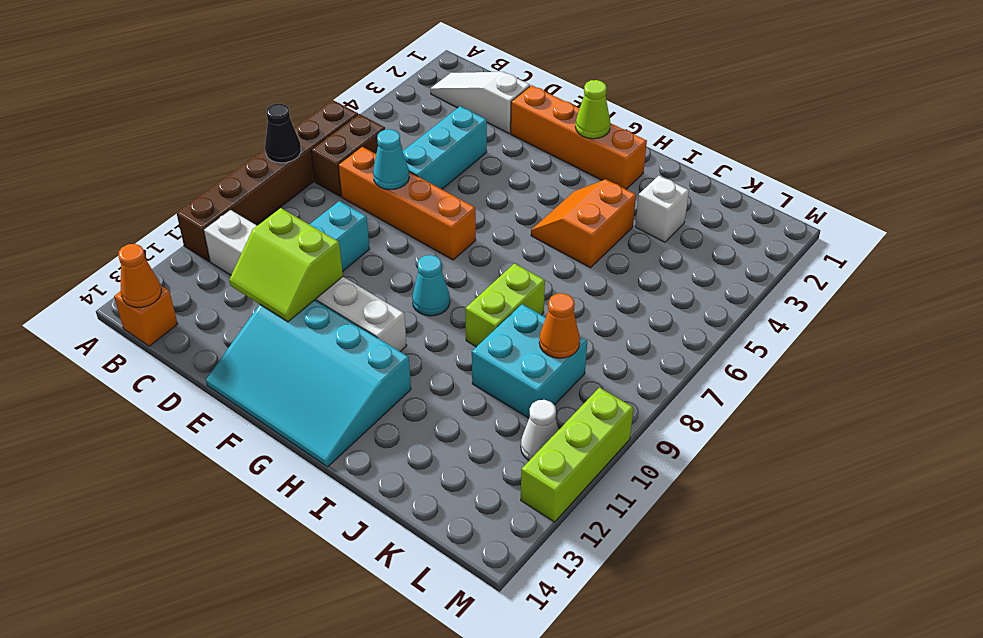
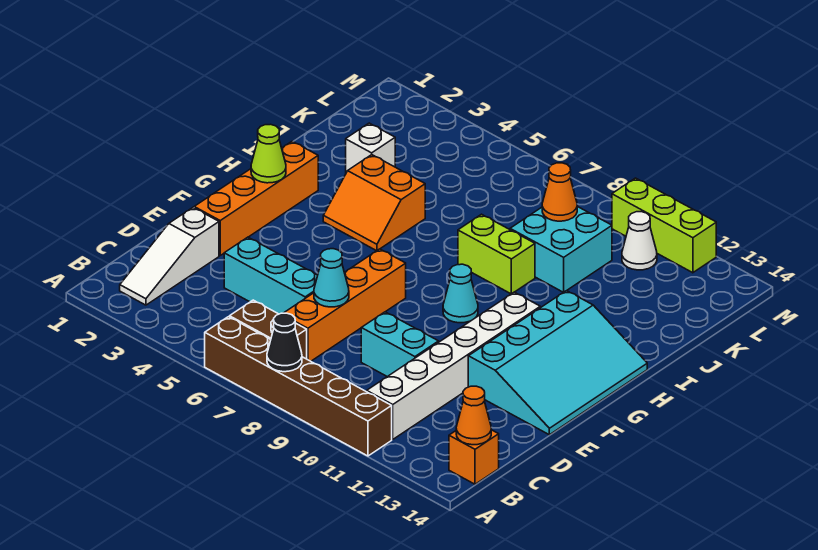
lime slope D11:E12 level 2 top 11 -> none

